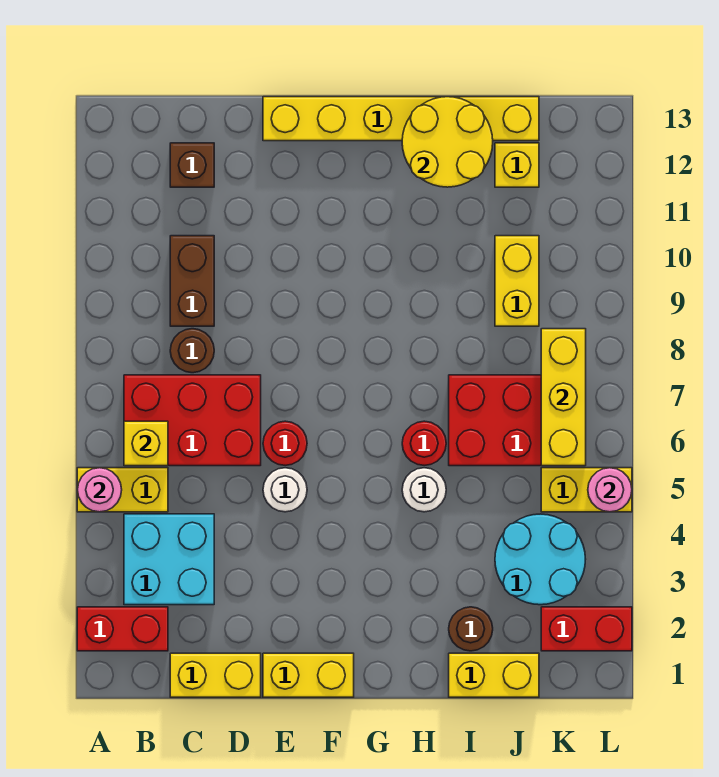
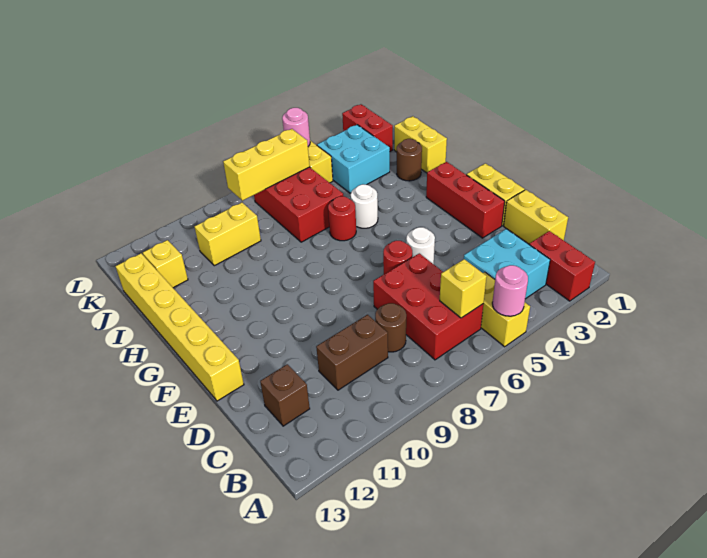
none -> red brick E2:G2 level 1
yellow round brick H12:I13 level 2 -> none
cyan round brick J3:K4 level 1 -> cyan brick J3:K4 level 1

